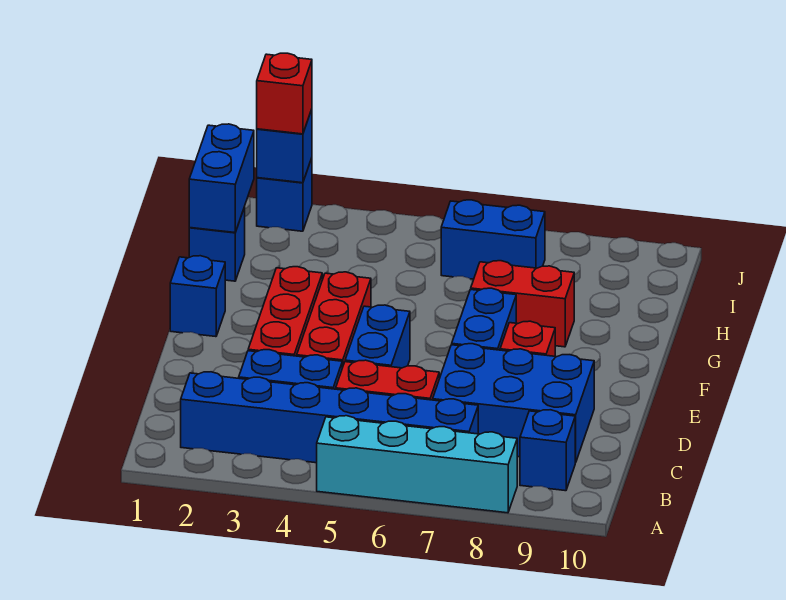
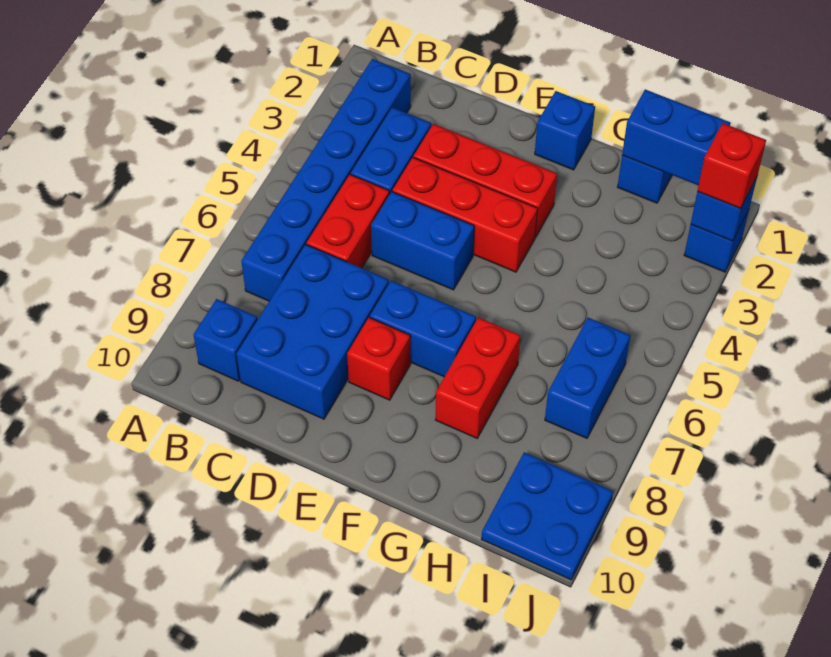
cyan brick A5:A8 level 1 -> none
none -> blue plate I9:J10 level 1

